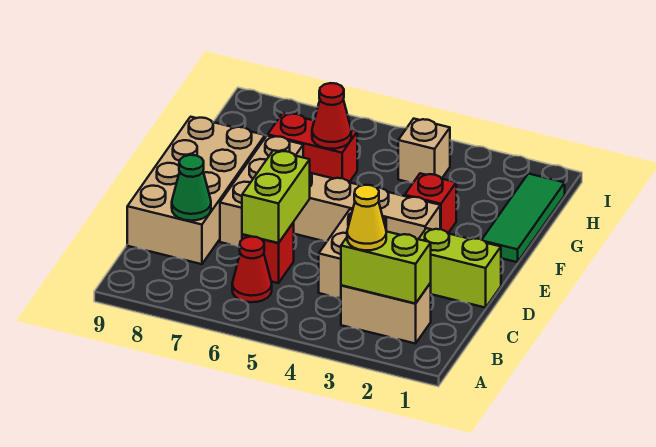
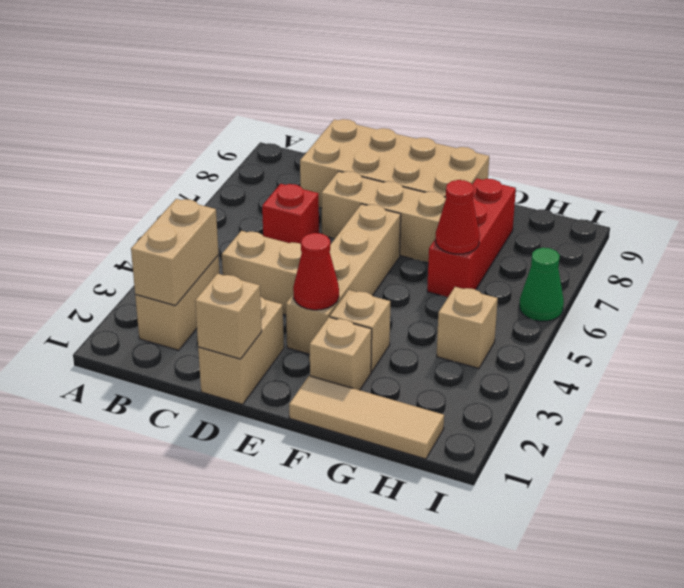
lime brick B2:B3 level 2 -> tan brick B2:B3 level 2
yellow cone B3 level 3 -> none
red cone B6 level 1 -> red cone E3 level 2
lime brick C6:D6 level 2 -> none
green cone C8 level 2 -> green cone I6 level 1
lime brick D1:D2 level 1 -> tan brick D1:D2 level 1
none -> tan brick D1 level 2
green tile F1:H1 level 1 -> tan tile F1:H1 level 1
none -> tan brick F2 level 1
red brick F3 level 1 -> tan brick F3 level 1
red brick G6:G7 level 1 -> red brick G6:G8 level 1

